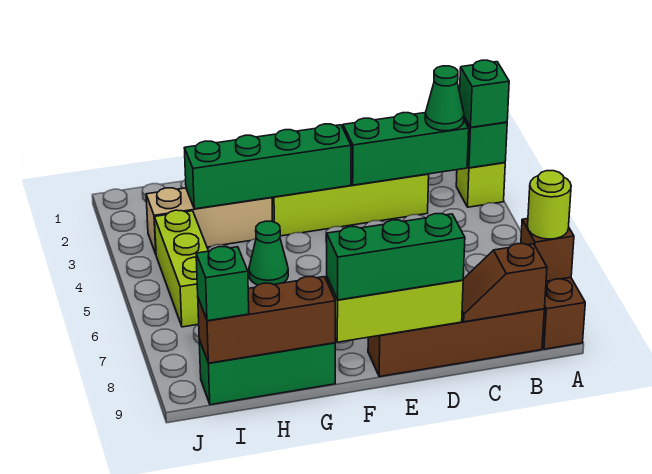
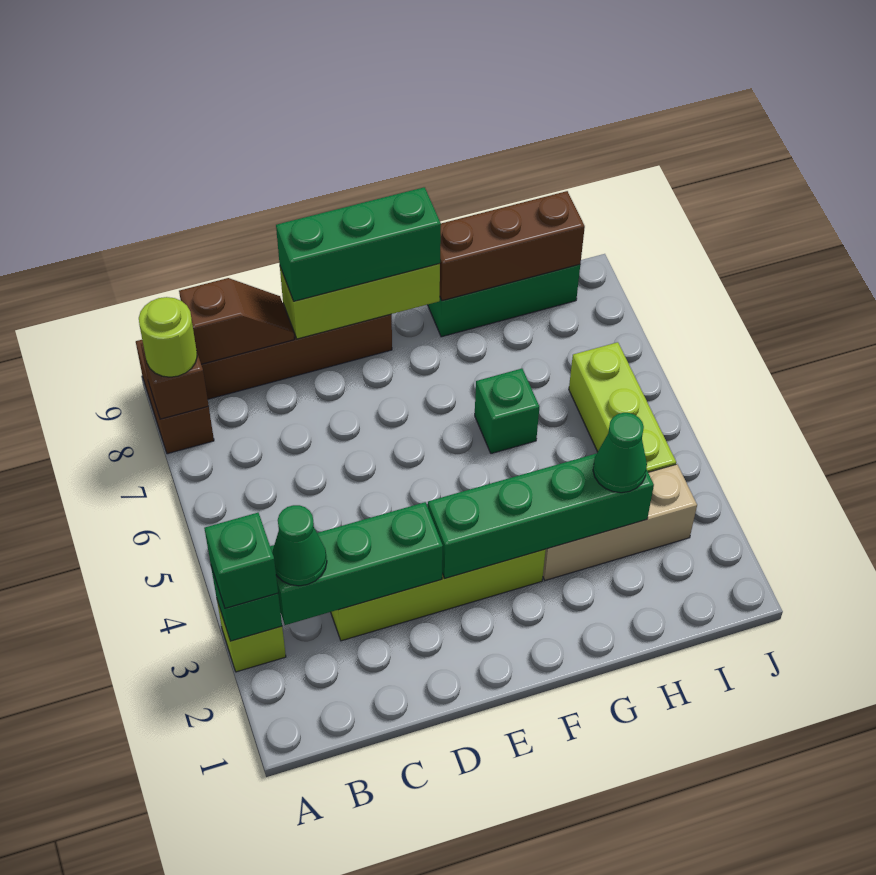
green cone G5 level 1 -> green cone H3 level 3
green brick I9 level 3 -> green brick G6 level 1

